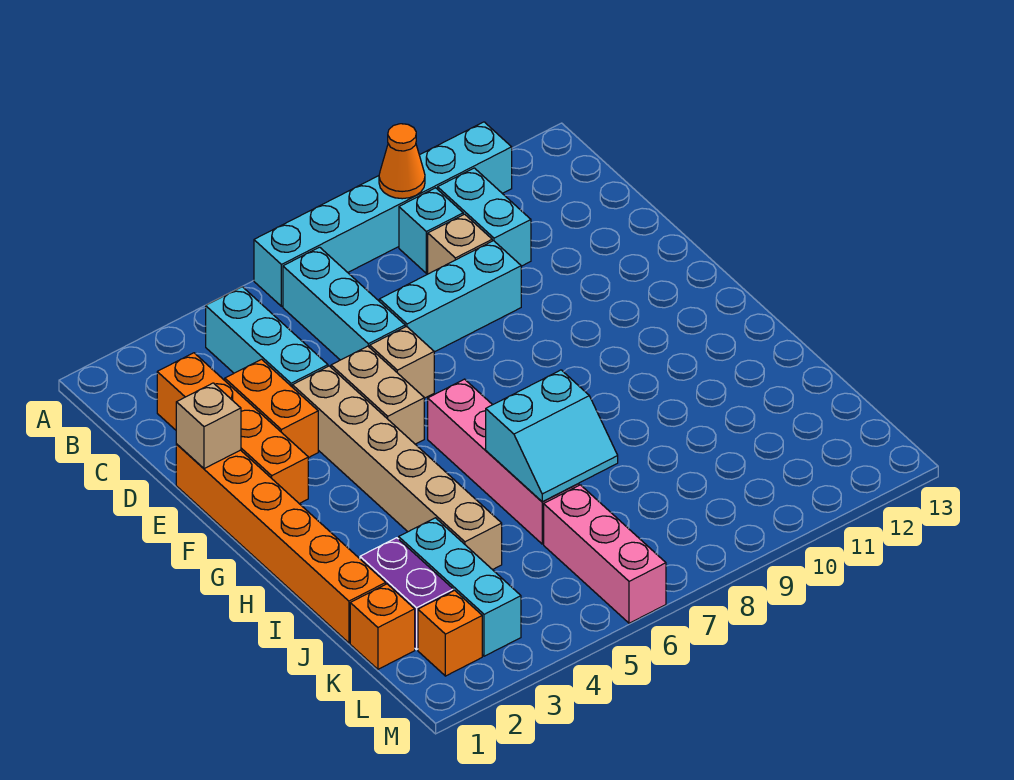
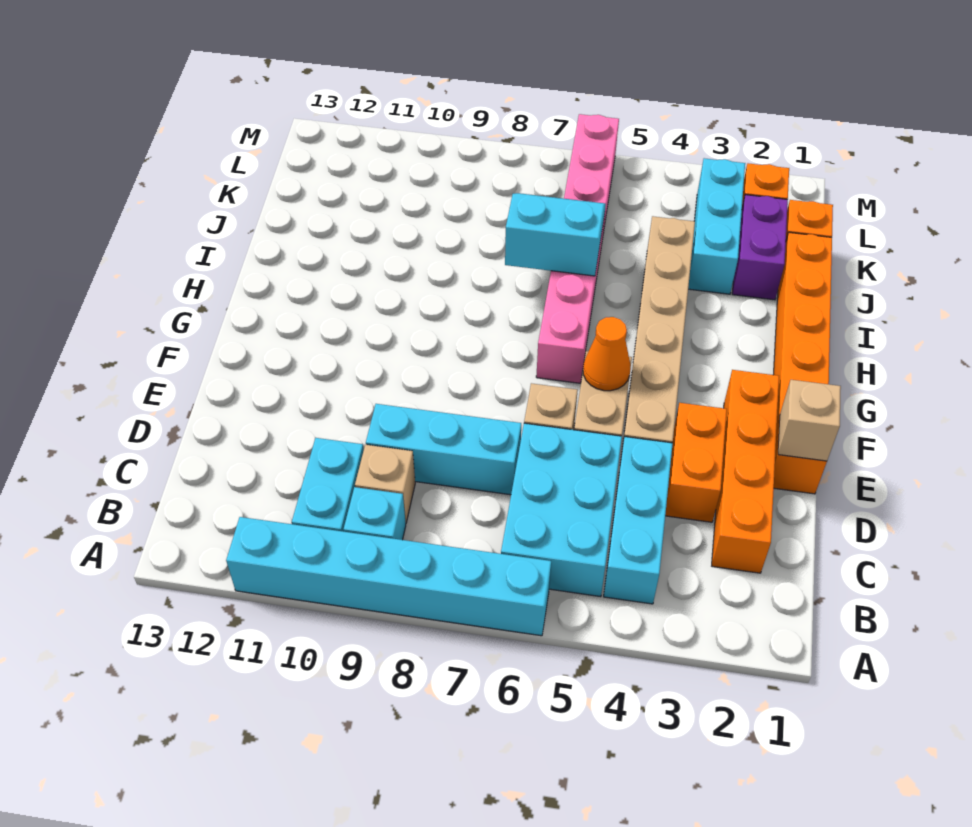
orange cone A9 level 2 -> orange cone F5 level 2
cyan brick B6:D6 level 1 -> cyan brick B5:D6 level 1

